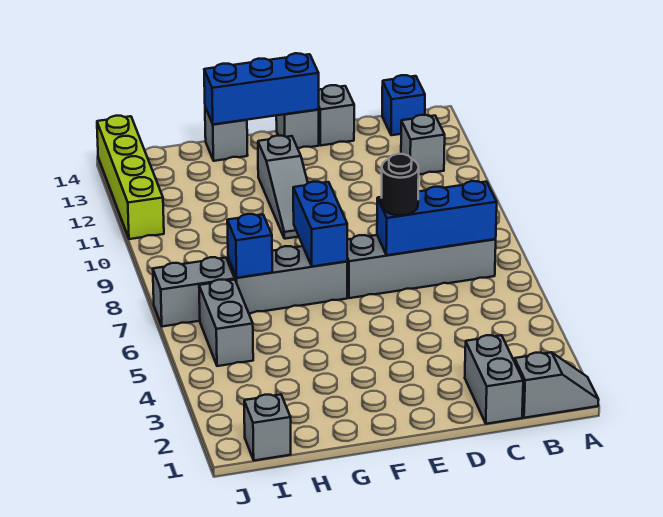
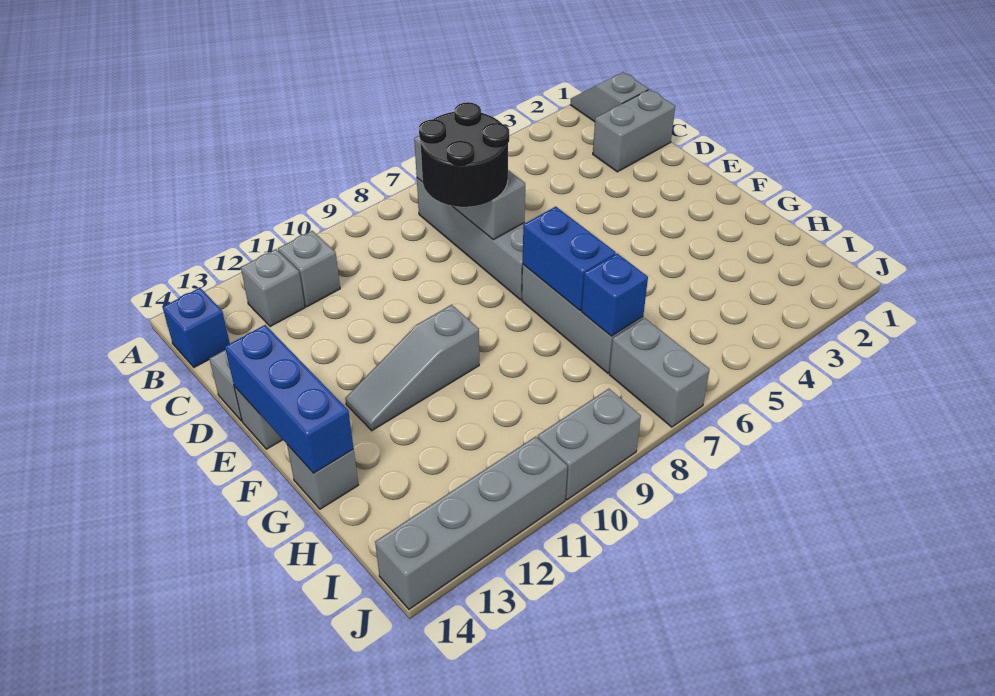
blue brick B7:D7 level 2 -> grey brick B7:D7 level 2
black round brick D7 level 3 -> black round brick C7:D8 level 3
blue brick F7:F8 level 2 -> blue brick F7:G7 level 2
grey slope F10:F12 level 1 top 12 -> grey slope F10:F12 level 1 top 10
grey brick I1 level 1 -> grey brick B11 level 1
grey brick I5:I6 level 1 -> grey brick J9:J10 level 1
lime brick J11:J14 level 1 -> grey brick J11:J14 level 1

